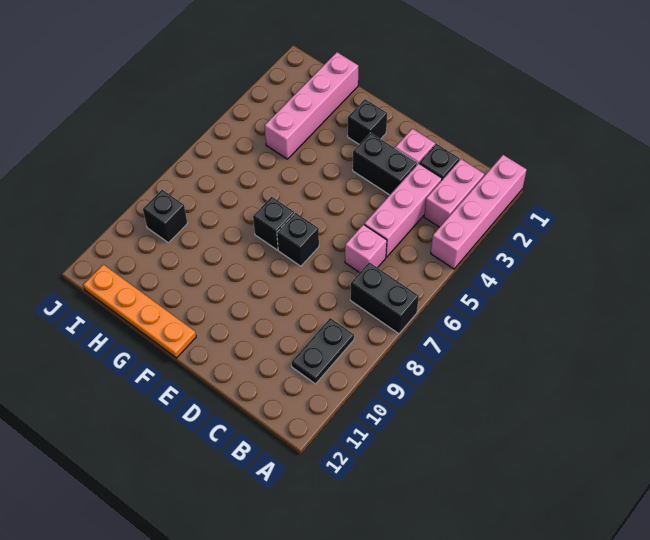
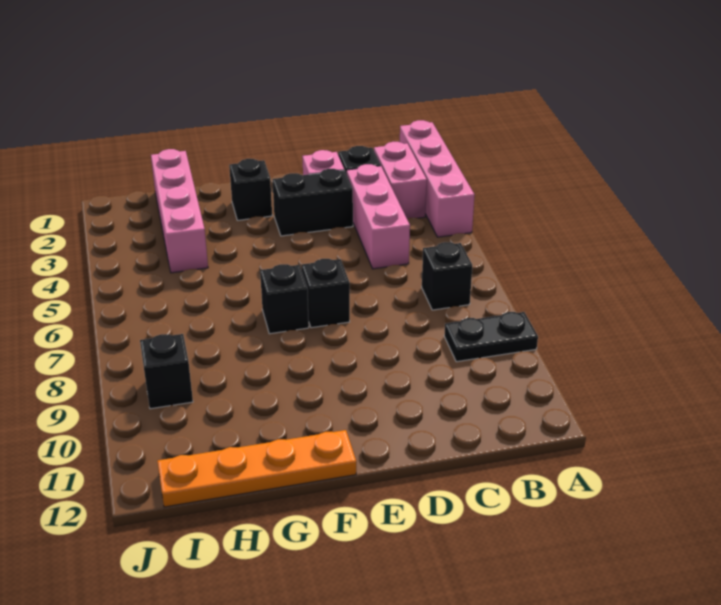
black brick A7:B7 level 1 -> black brick B7 level 1
black plate B9:B10 level 1 -> black plate A9:B9 level 1
pink brick C6 level 1 -> none

